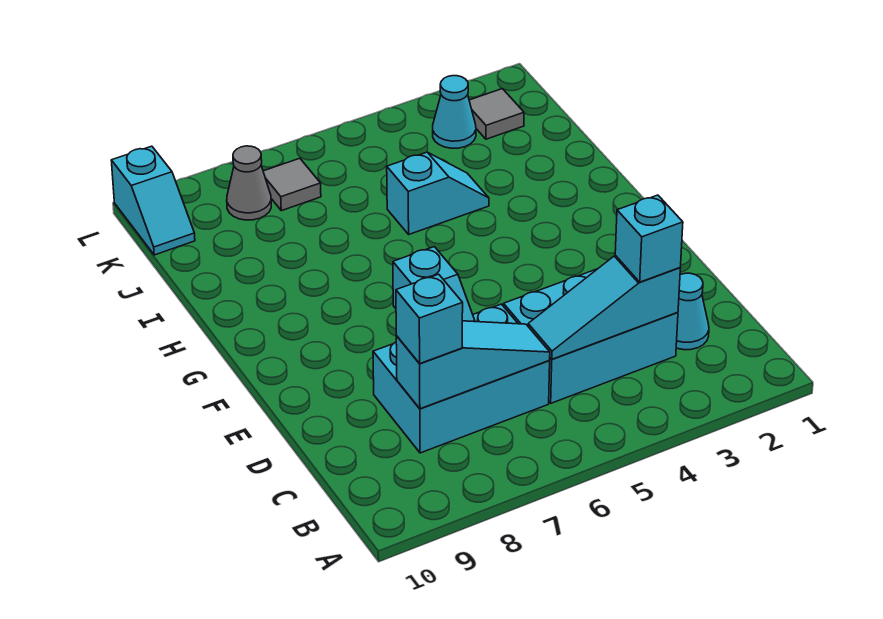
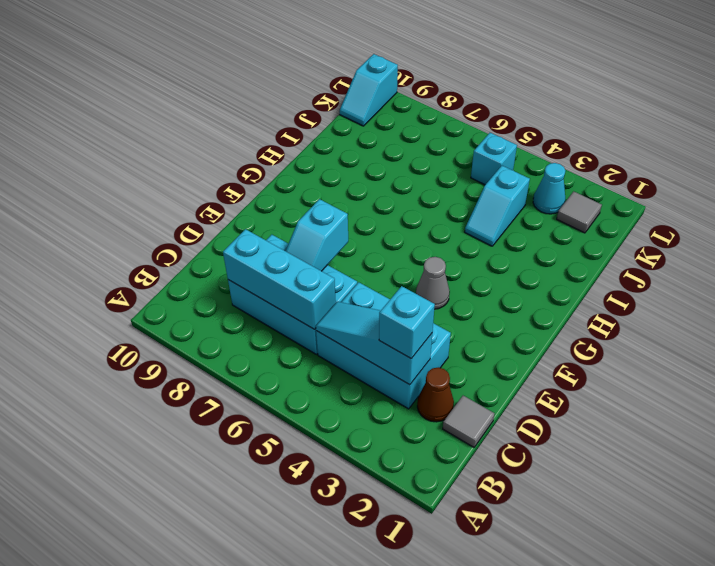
cyan cone C2 level 1 -> brown cone C2 level 1
cyan slope C6:C8 level 2 top 8 -> cyan brick C6:C8 level 2
cyan brick C8 level 3 -> cyan brick K5 level 1
cyan slope I4:I5 level 1 top 5 -> cyan slope I4:J4 level 1 top J
grey tile K7 level 1 -> grey tile C1 level 1
grey cone K8 level 1 -> grey cone F4 level 1

